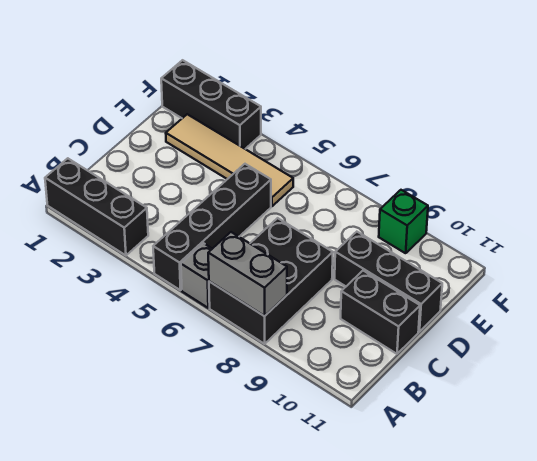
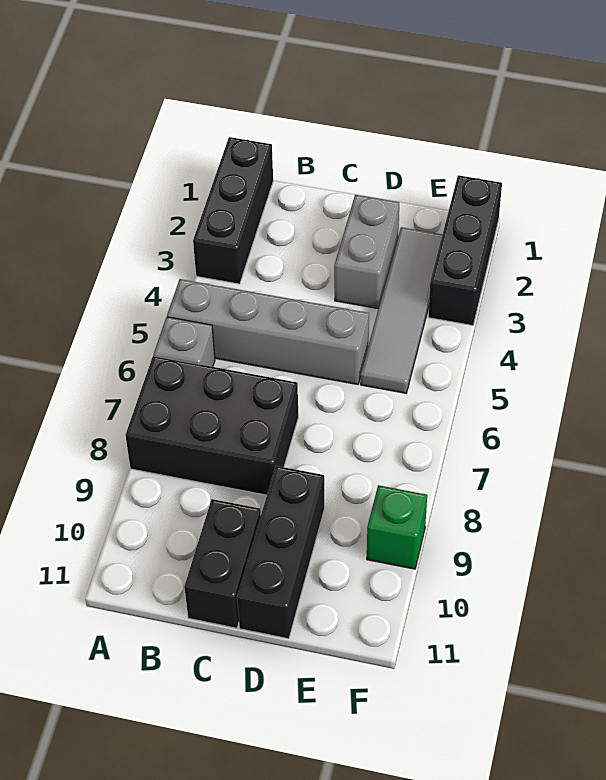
black brick A5:D5 level 1 -> grey brick A5:D5 level 1
grey brick A7:A8 level 2 -> grey brick D2:D3 level 1
tan tile E2:E5 level 1 -> grey tile E2:E5 level 1

